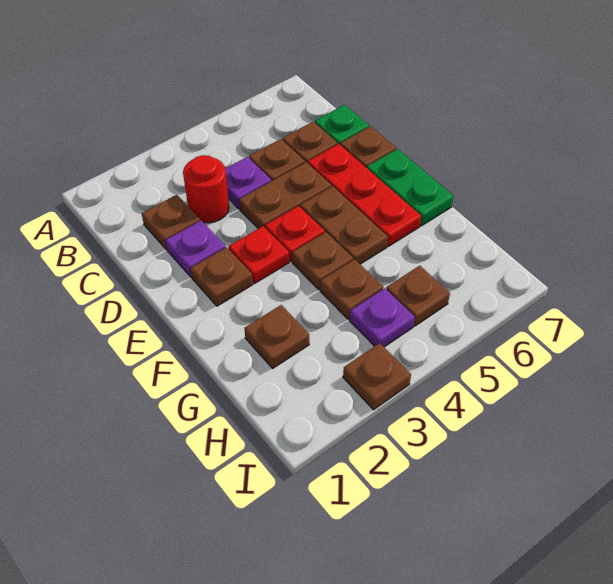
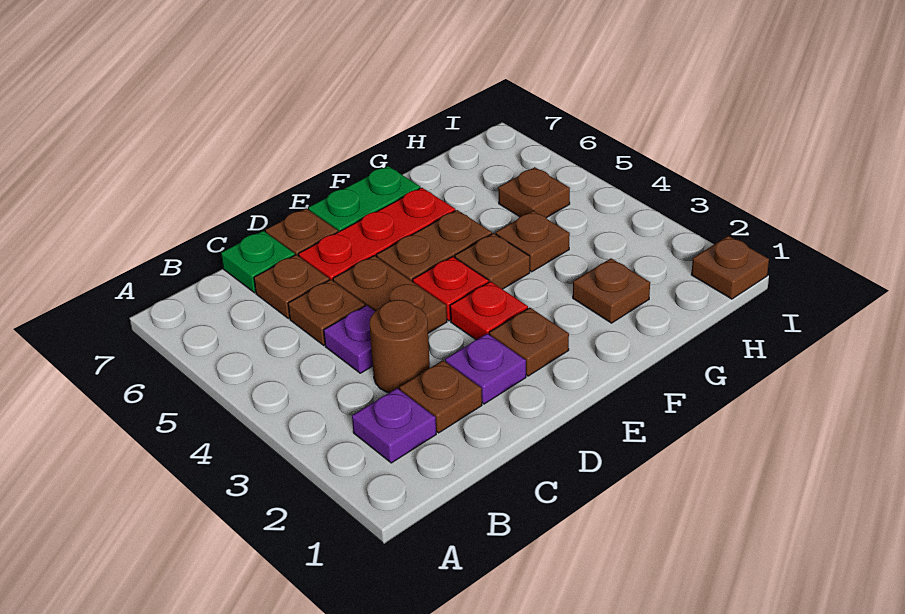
red round brick C3 level 1 -> brown round brick C3 level 1
purple plate H4 level 1 -> purple plate B2 level 1
brown plate I3 level 1 -> brown plate I1 level 1

